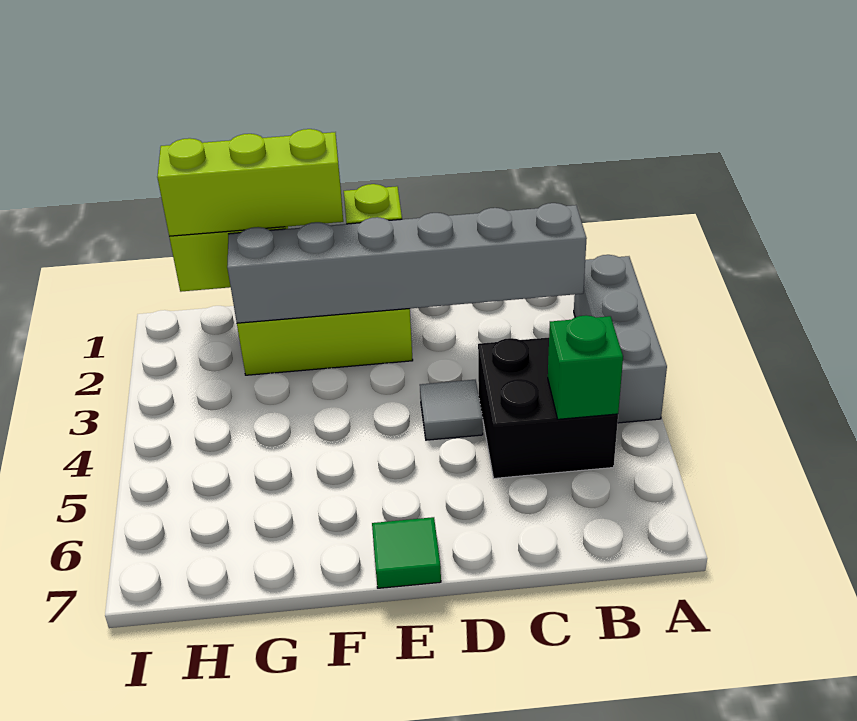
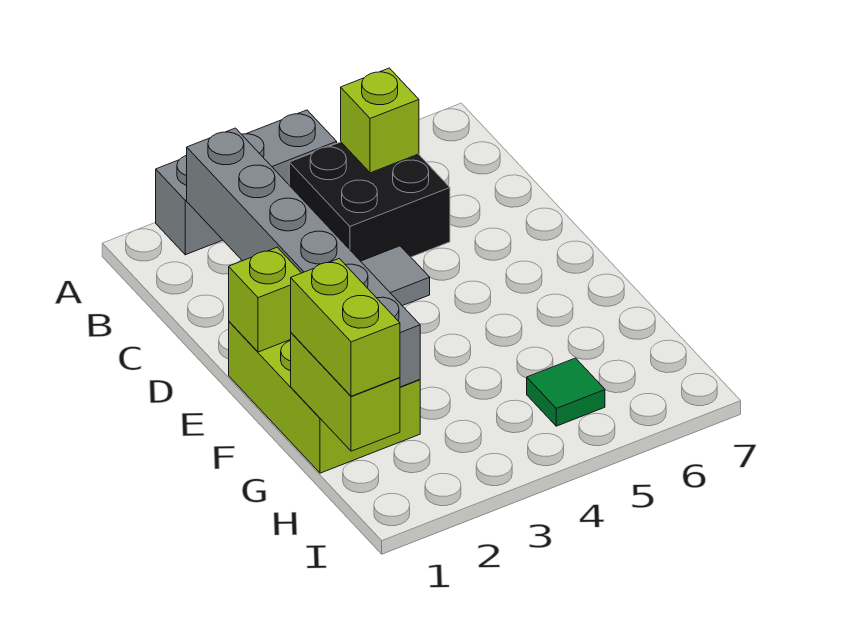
green brick B5 level 2 -> lime brick B5 level 2
green tile E7 level 1 -> green tile H5 level 1
lime brick F1:H1 level 3 -> lime brick G1:H1 level 3

